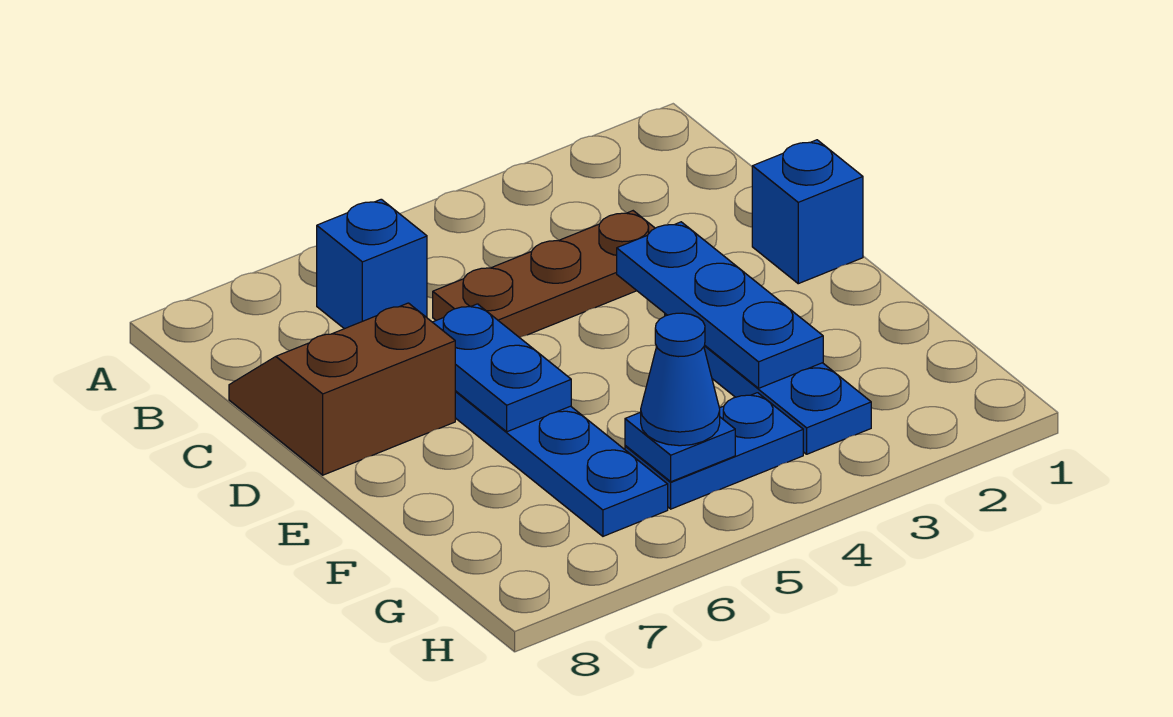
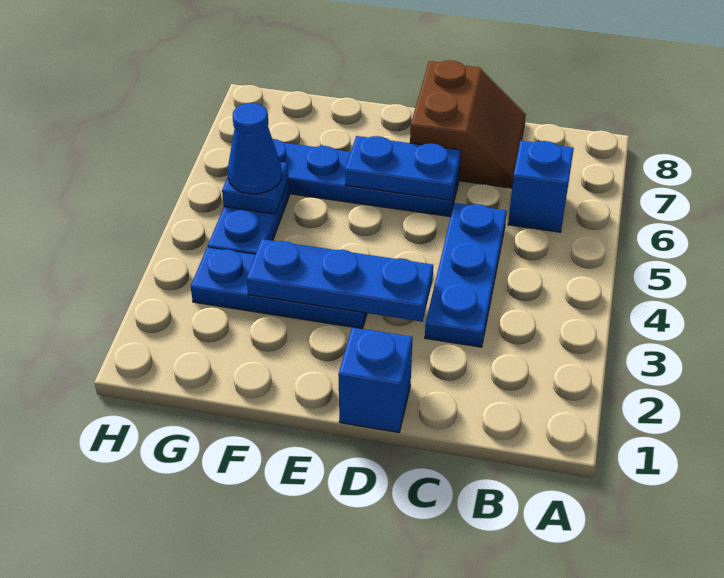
brown plate C3:C5 level 1 -> blue plate C3:C5 level 1

